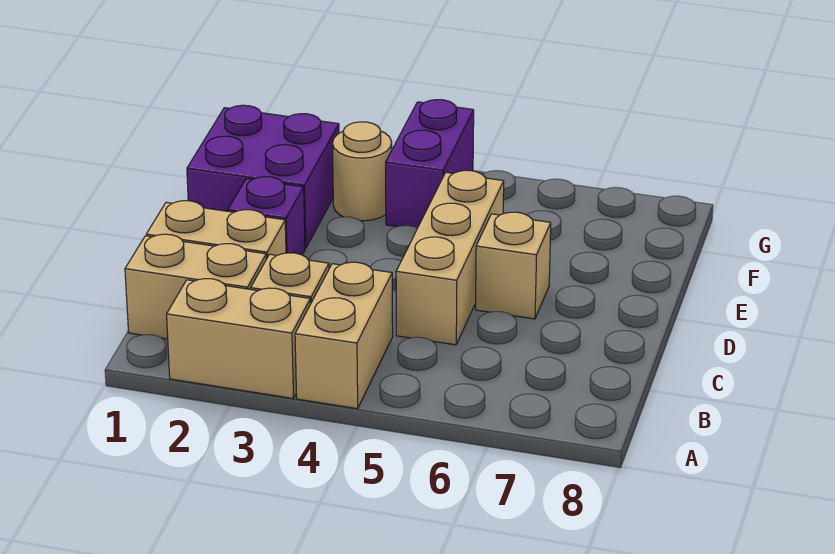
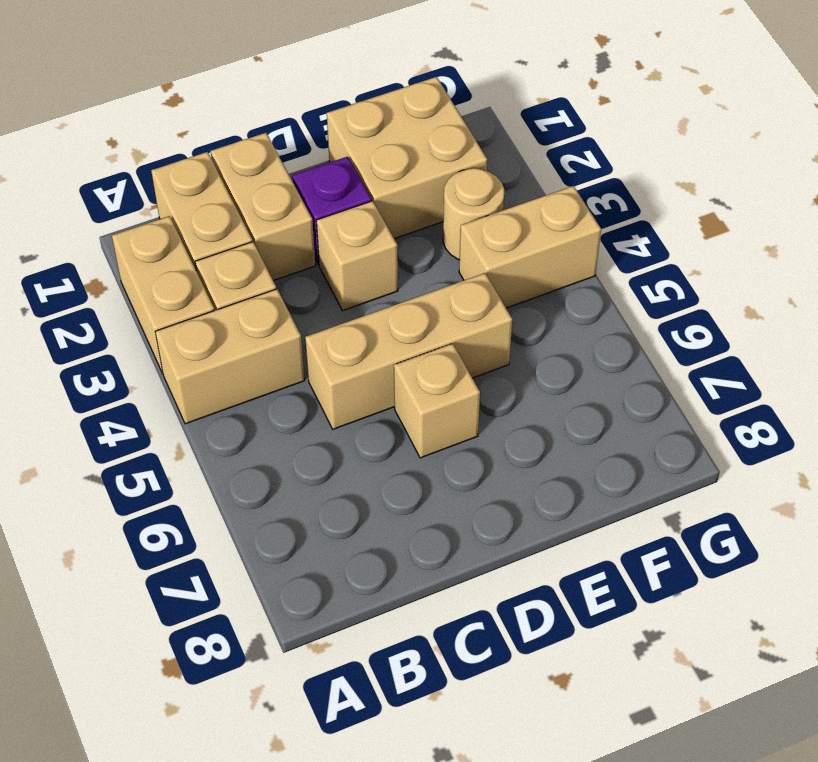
none -> tan brick D3 level 1
purple brick E1:F2 level 1 -> tan brick E1:F2 level 1
purple brick F4:G4 level 1 -> tan brick F4:G4 level 1

